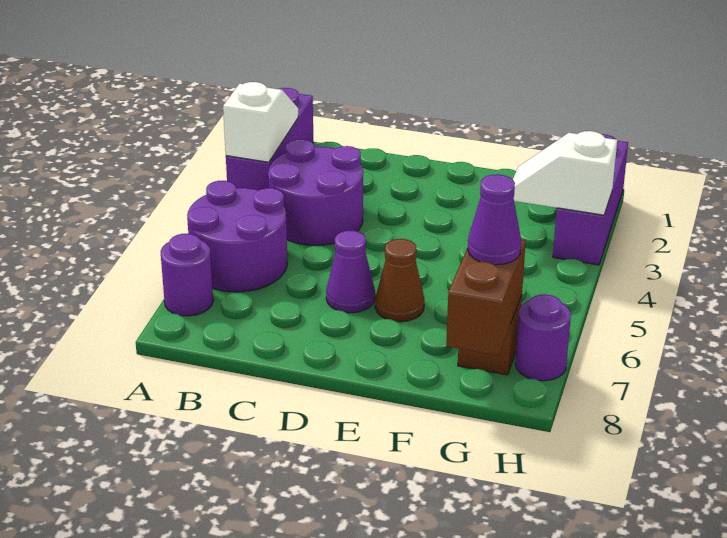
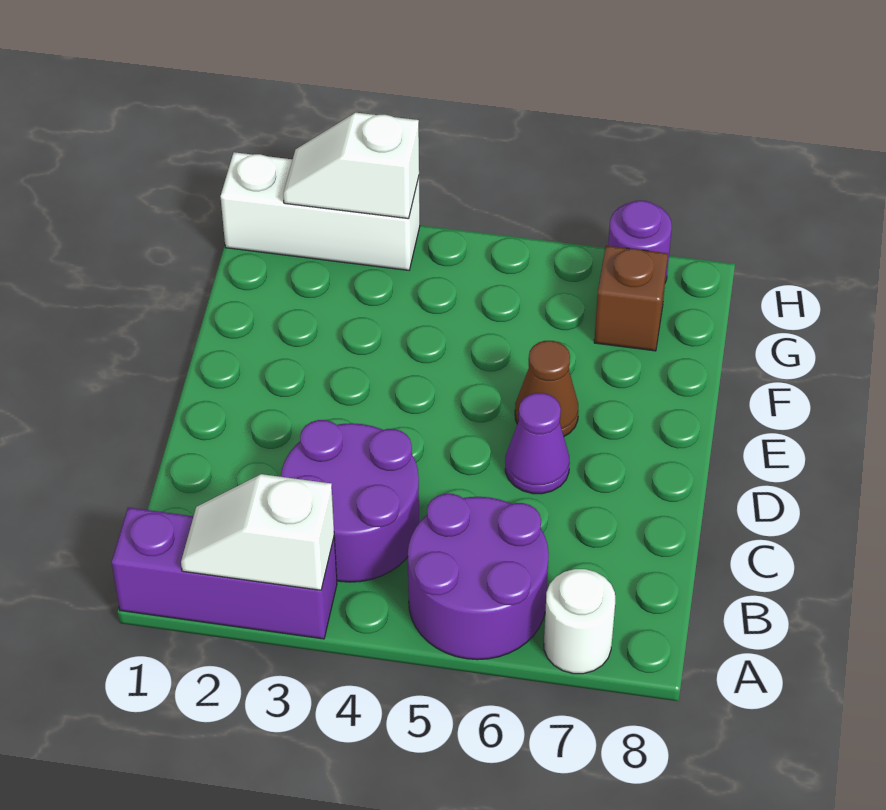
purple round brick A7 level 1 -> white round brick A7 level 1
white slope G3:H3 level 2 top H -> white slope H2:H3 level 2 top 3
brown brick G7:G8 level 2 -> none
purple cone G7 level 3 -> none
purple brick H1:H3 level 1 -> white brick H1:H3 level 1

